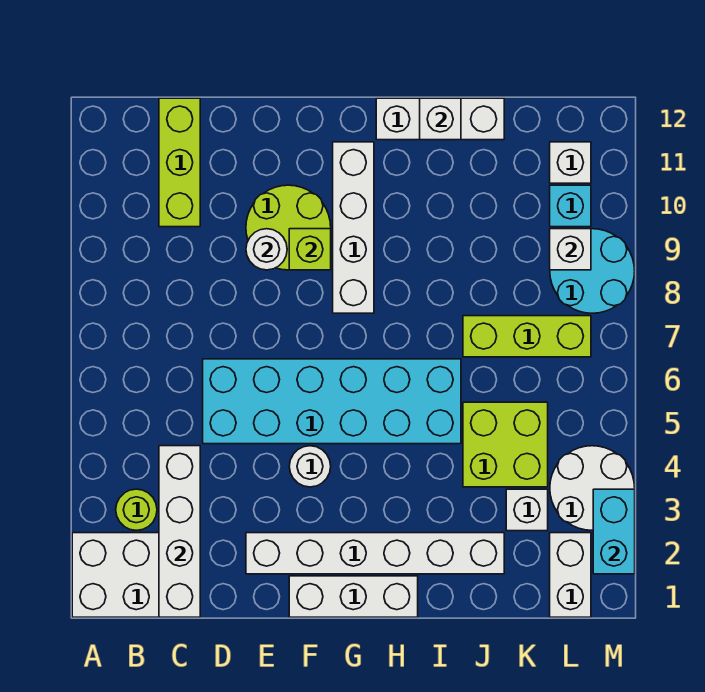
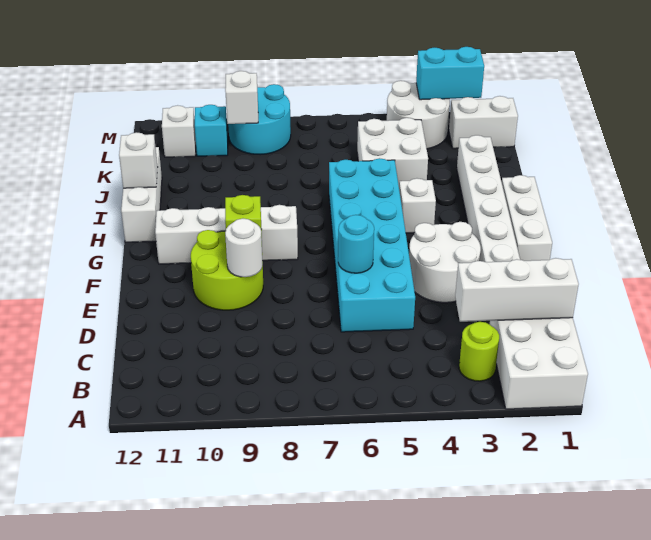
white brick C1:C4 level 2 -> white brick C1:C3 level 2
lime brick C10:C12 level 1 -> none
none -> cyan round brick E6 level 2
white round brick F4 level 1 -> white round brick E3:F4 level 1
lime brick J4:K5 level 1 -> white brick J4:K5 level 1
lime brick J7:L7 level 1 -> none
white brick K3 level 1 -> white brick H4 level 1

